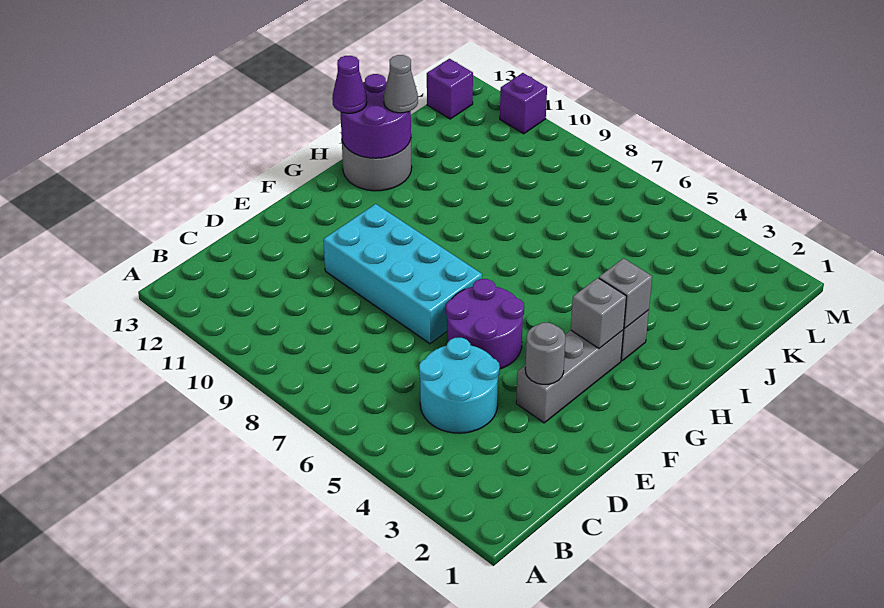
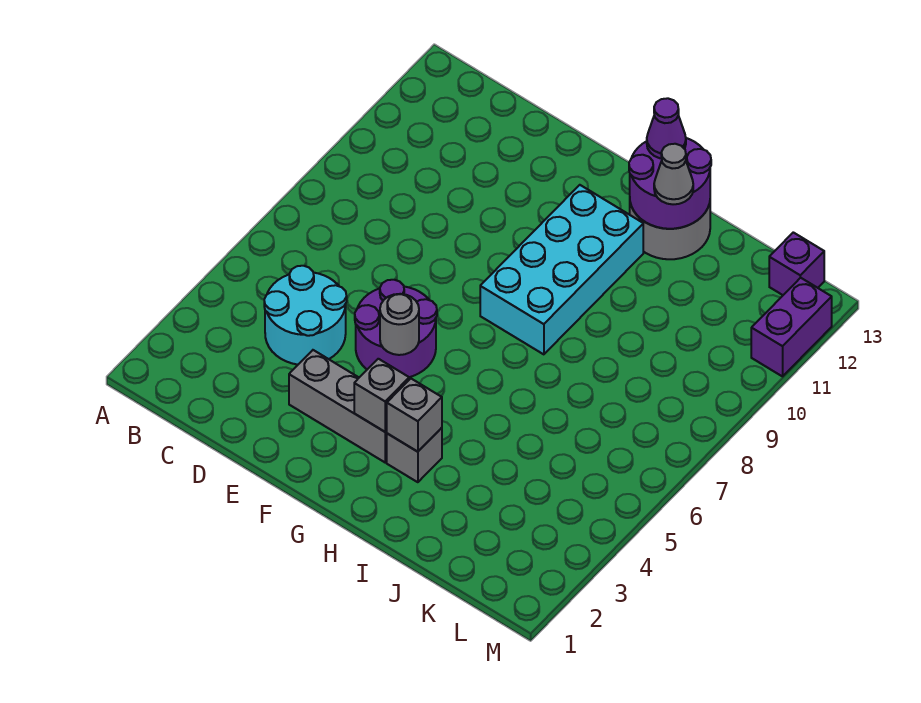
grey round brick E3 level 2 -> grey round brick F5 level 2
cyan brick E7:F10 level 1 -> cyan brick G8:H11 level 1
purple brick M11 level 1 -> purple brick M11:M12 level 1

